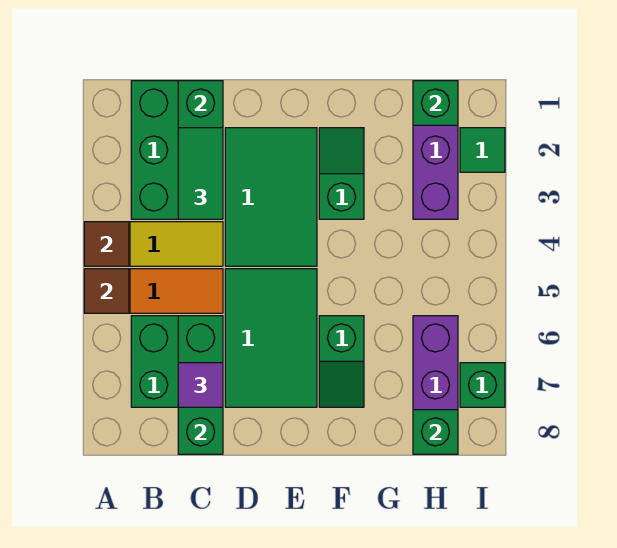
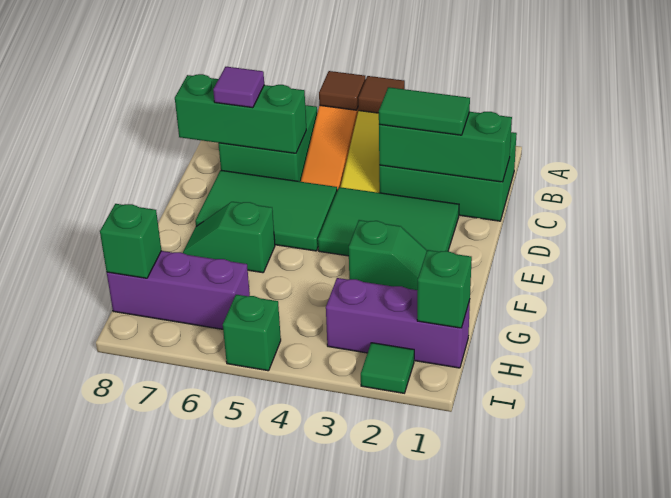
green brick I7 level 1 -> green brick I5 level 1

